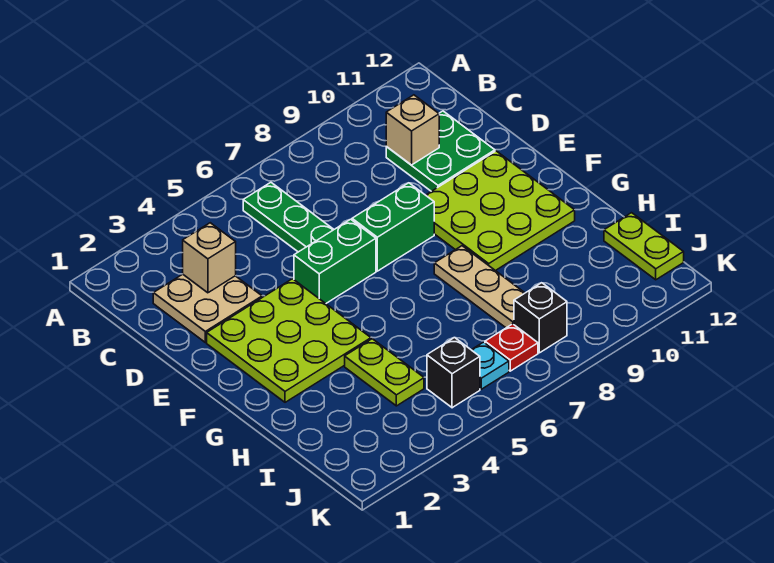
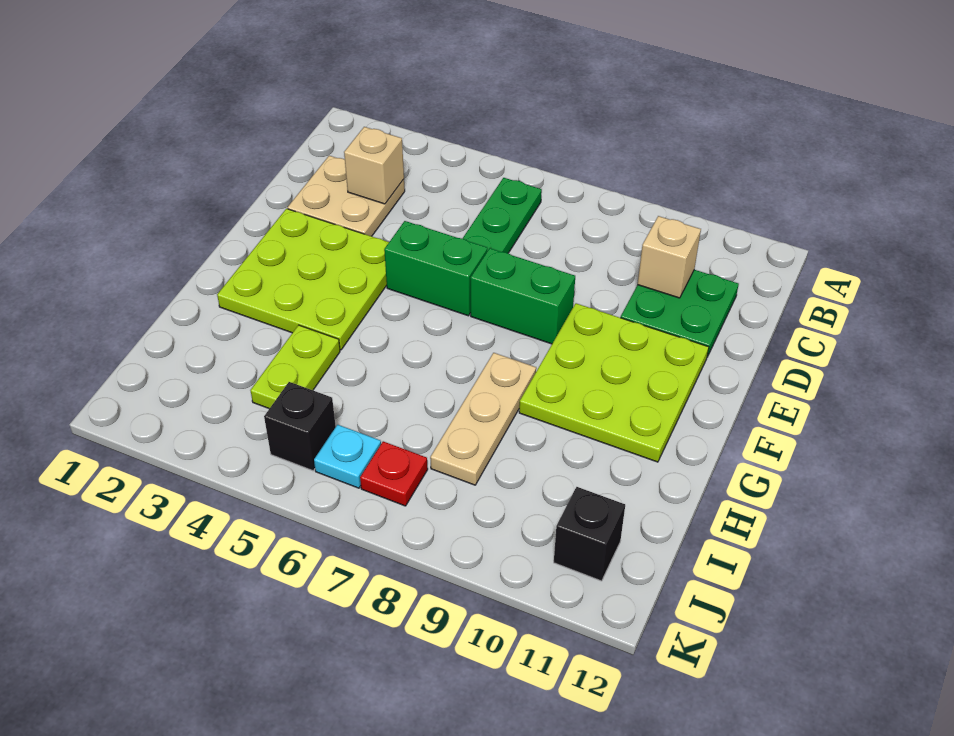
lime plate I12:J12 level 1 -> none
black brick J8 level 1 -> black brick J11 level 1

